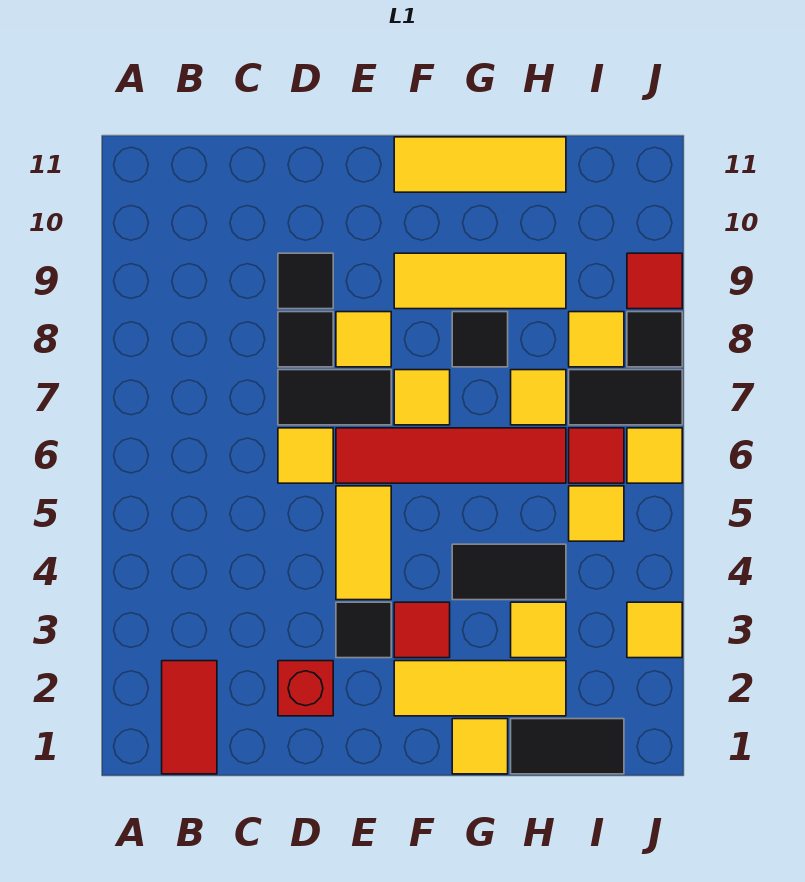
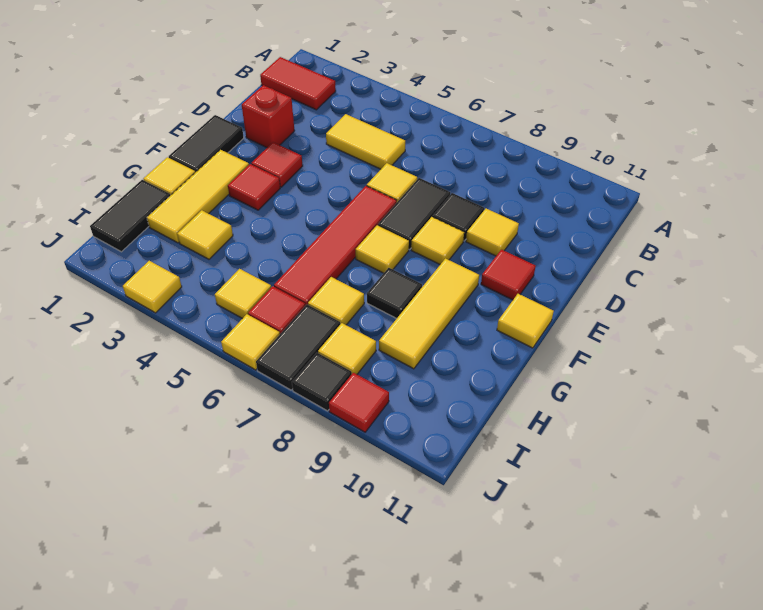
black tile D9 level 1 -> yellow tile D9 level 1
black tile E3 level 1 -> red tile E3 level 1
yellow tile E4:E5 level 1 -> yellow tile C4:C5 level 1
none -> red tile E10 level 1
yellow tile F11:H11 level 1 -> yellow tile F11 level 1
black tile G4:H4 level 1 -> black tile E1:F1 level 1

